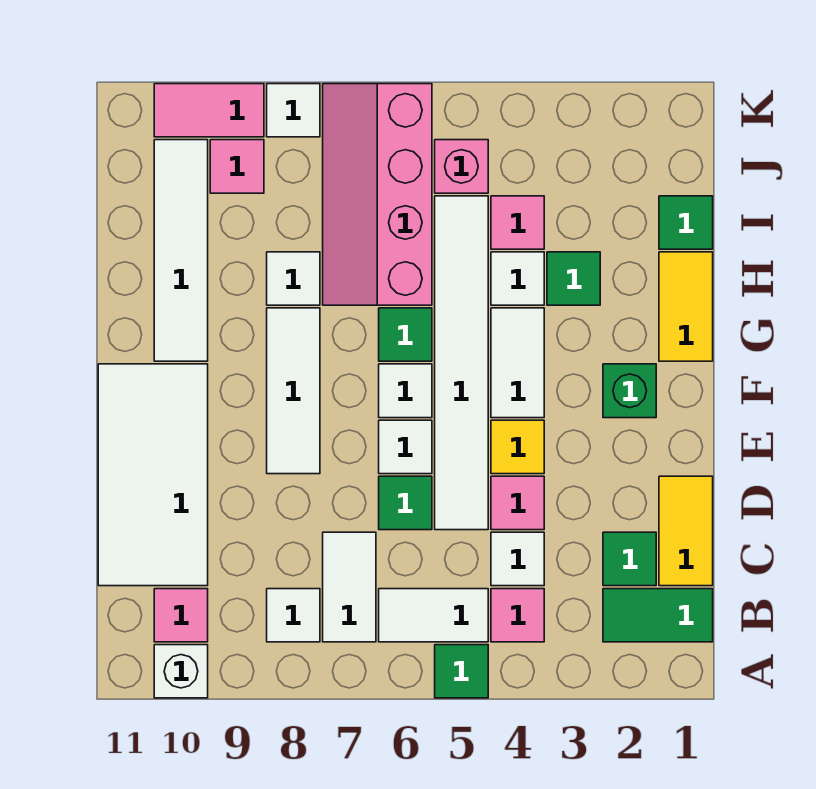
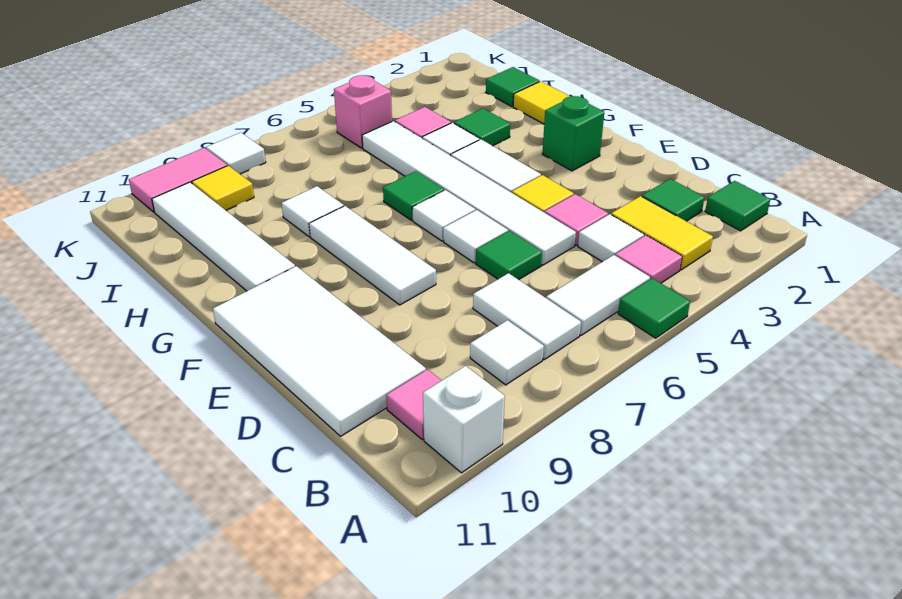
green tile B1:B2 level 1 -> green tile B1 level 1
yellow tile C1:D1 level 1 -> yellow tile B3:C3 level 1
pink slope H6:K7 level 1 top 6 -> none
pink tile J9 level 1 -> yellow tile J9 level 1

